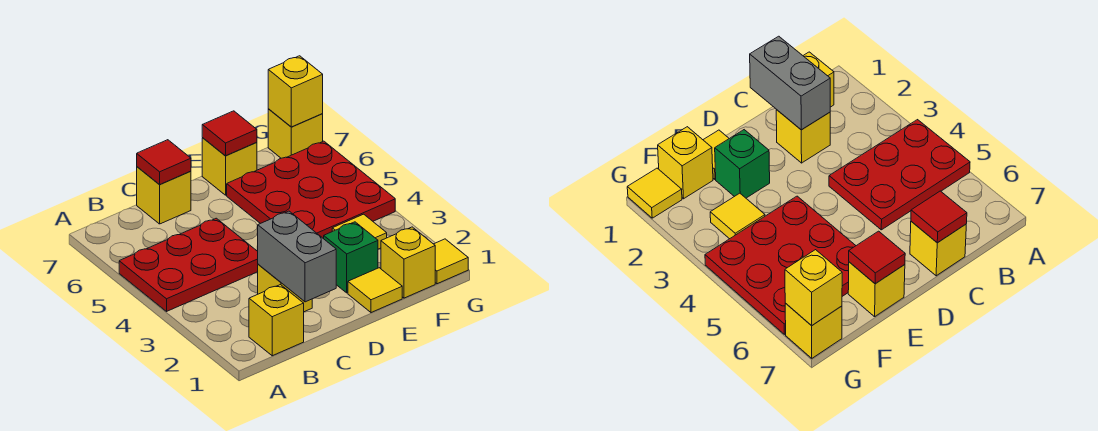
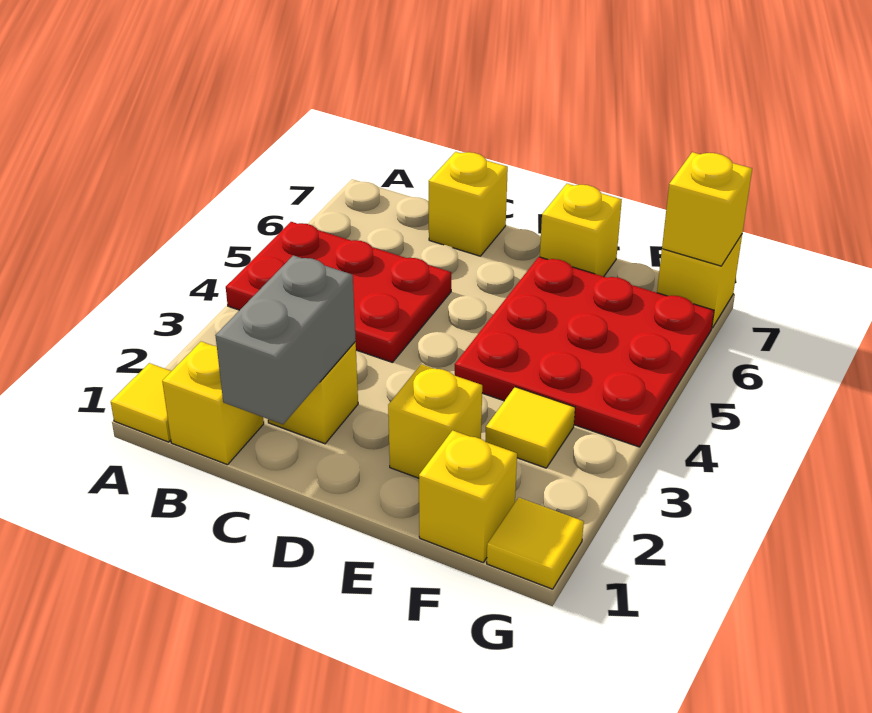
red tile C7 level 2 -> none
yellow tile E1 level 1 -> yellow tile A1 level 1
green brick E2 level 1 -> yellow brick E2 level 1
red tile E7 level 2 -> none

